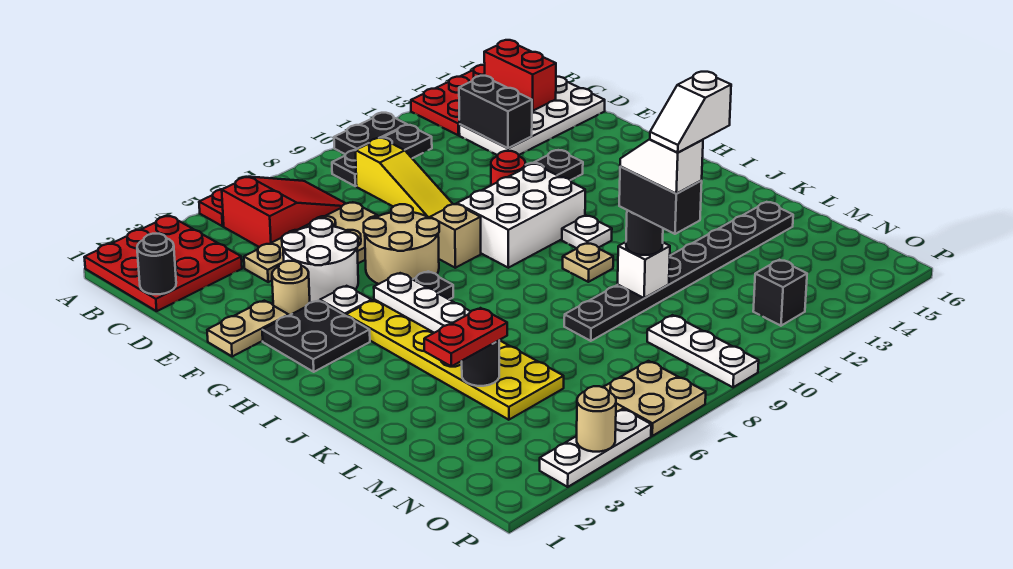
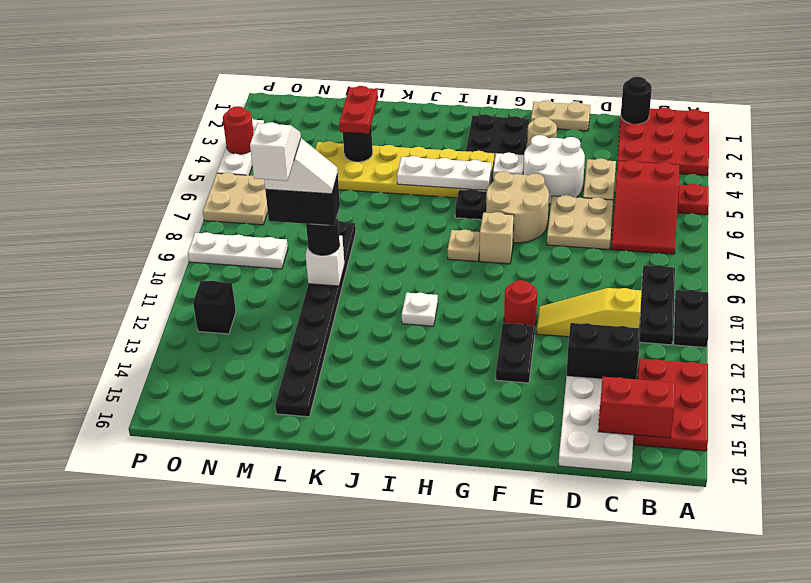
yellow slope C9:E9 level 1 top C -> yellow slope C11:E11 level 1 top C
tan plate F1:F2 level 1 -> tan plate E1:F1 level 1
white brick G9:H11 level 1 -> none
tan plate J10 level 1 -> tan plate H8 level 1
tan round brick P4 level 2 -> red round brick P4 level 2

